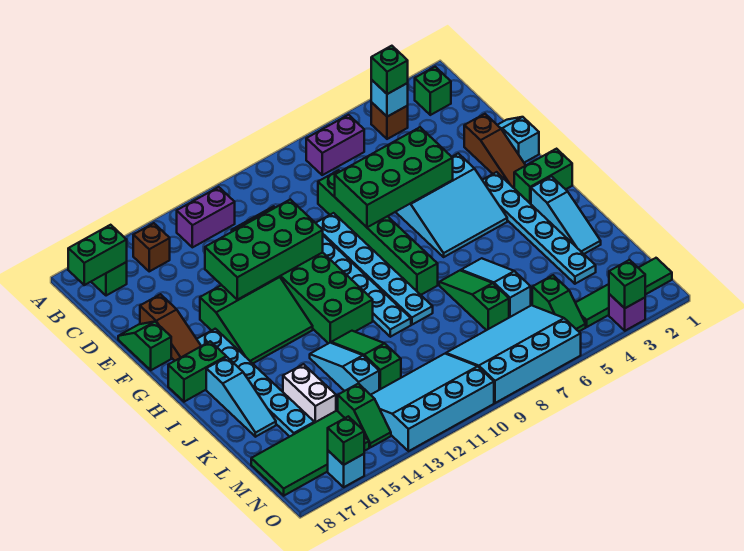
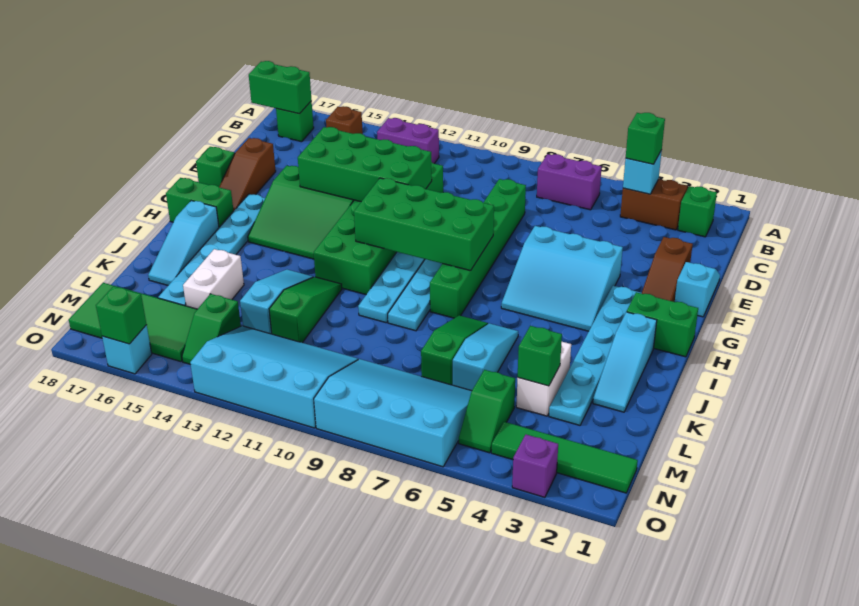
brown brick B4 level 1 -> brown brick B3:B4 level 1
green brick E5:F8 level 2 -> green brick G8:H11 level 2
none -> white brick K4:L4 level 1
green brick O3 level 2 -> green brick L4 level 2

